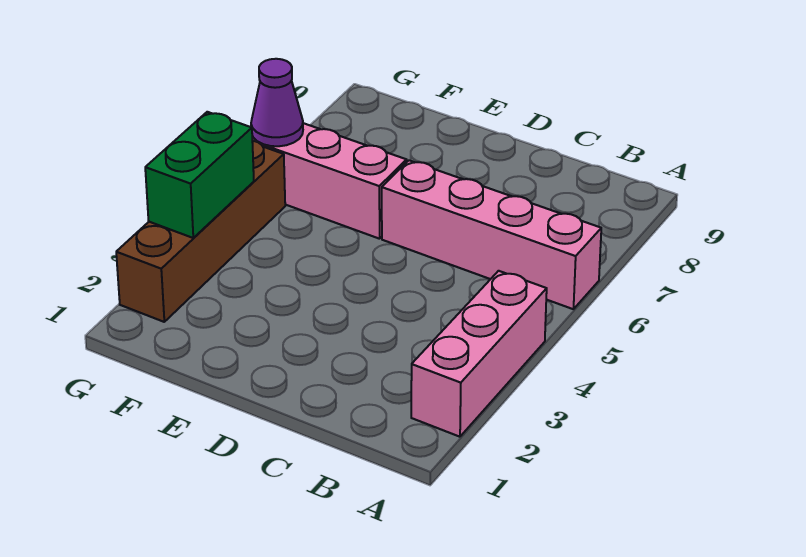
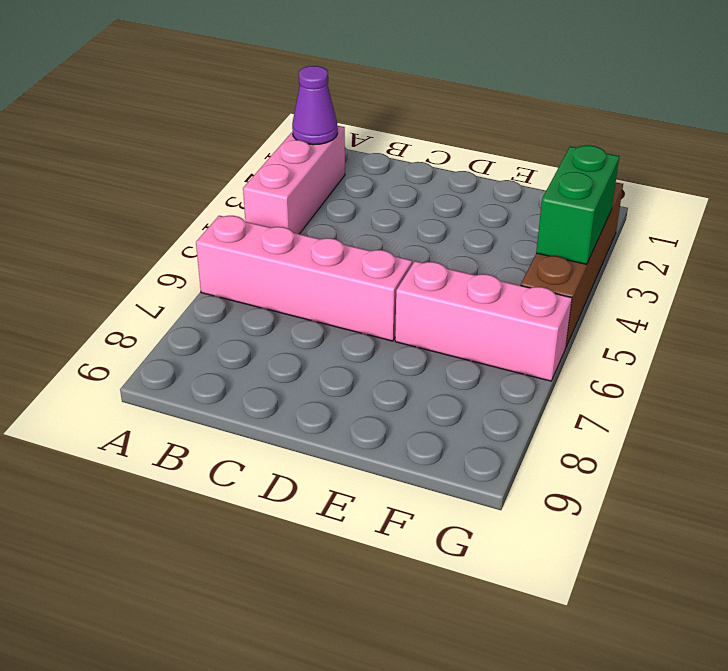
purple cone G6 level 2 -> purple cone A2 level 2

